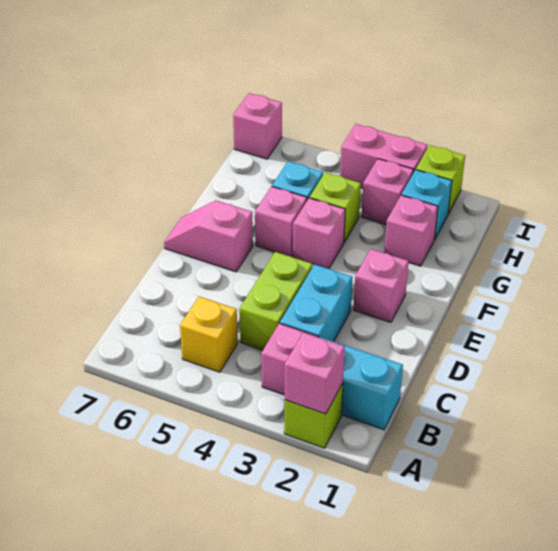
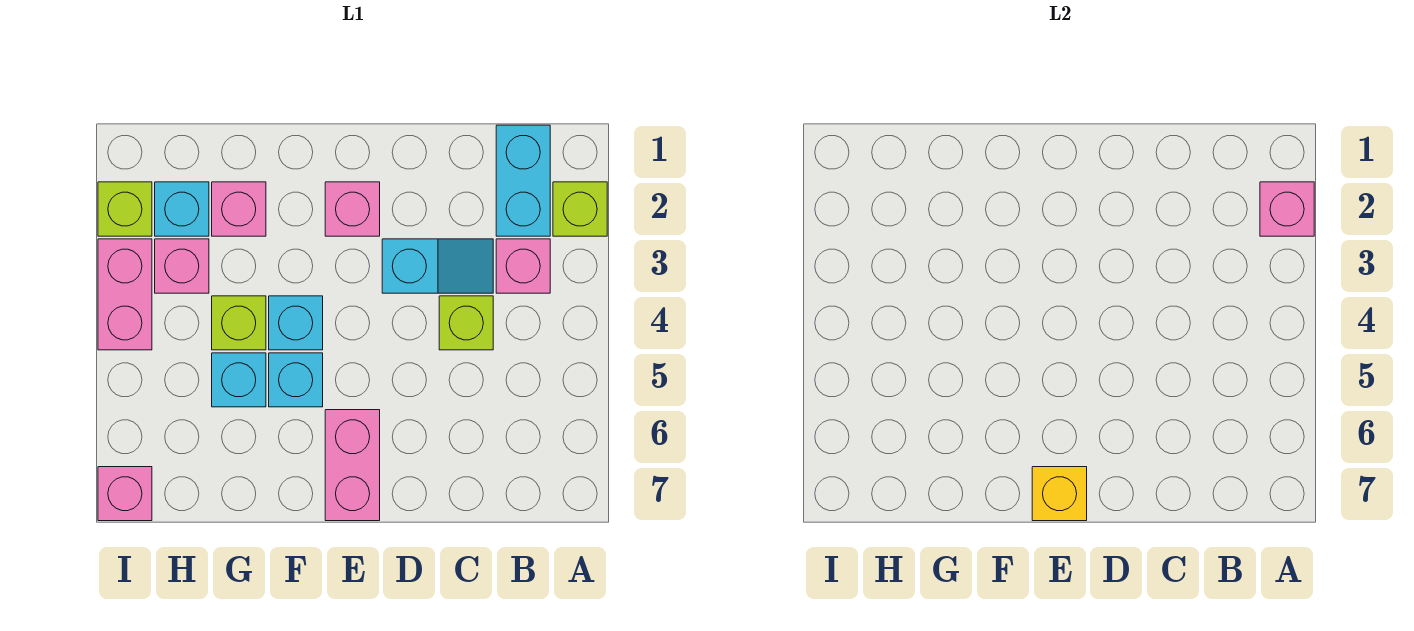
yellow brick B5 level 1 -> yellow brick E7 level 2
cyan brick C3:D3 level 1 -> cyan slope C3:D3 level 1 top D
lime brick C4:D4 level 1 -> lime brick C4 level 1
pink slope E6:E7 level 1 top 6 -> pink brick E6:E7 level 1
pink brick F4 level 1 -> cyan brick F4 level 1
pink brick F5 level 1 -> cyan brick F5 level 1

